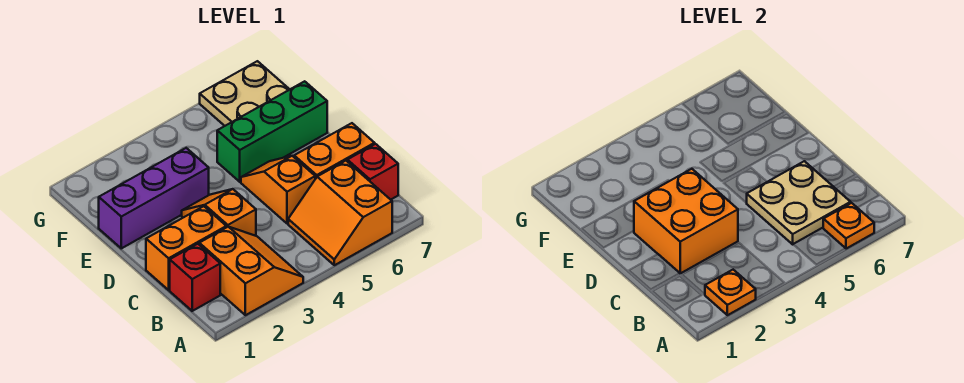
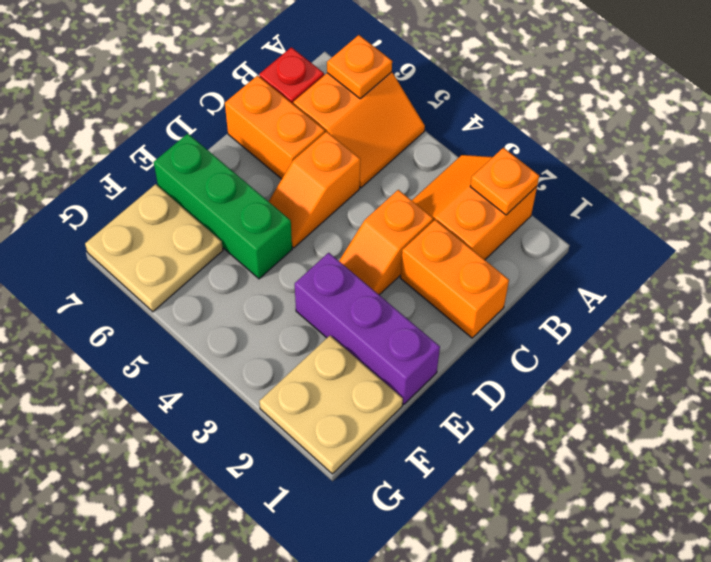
red brick B1 level 1 -> none
tan plate B5:C6 level 2 -> tan plate F1:G2 level 1
orange brick C2:D3 level 2 -> none

